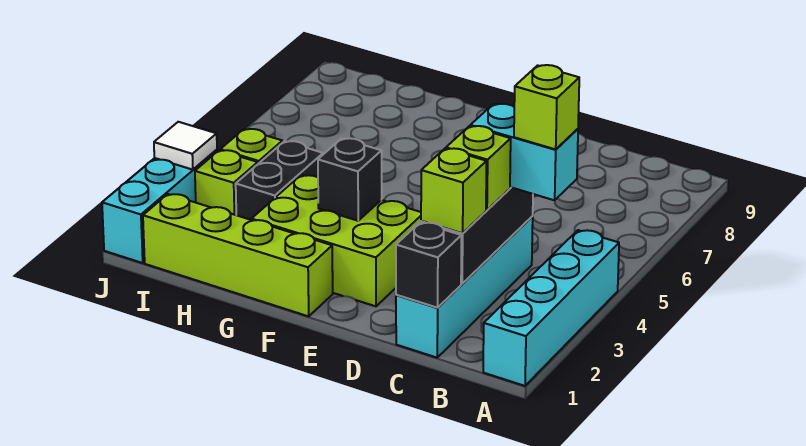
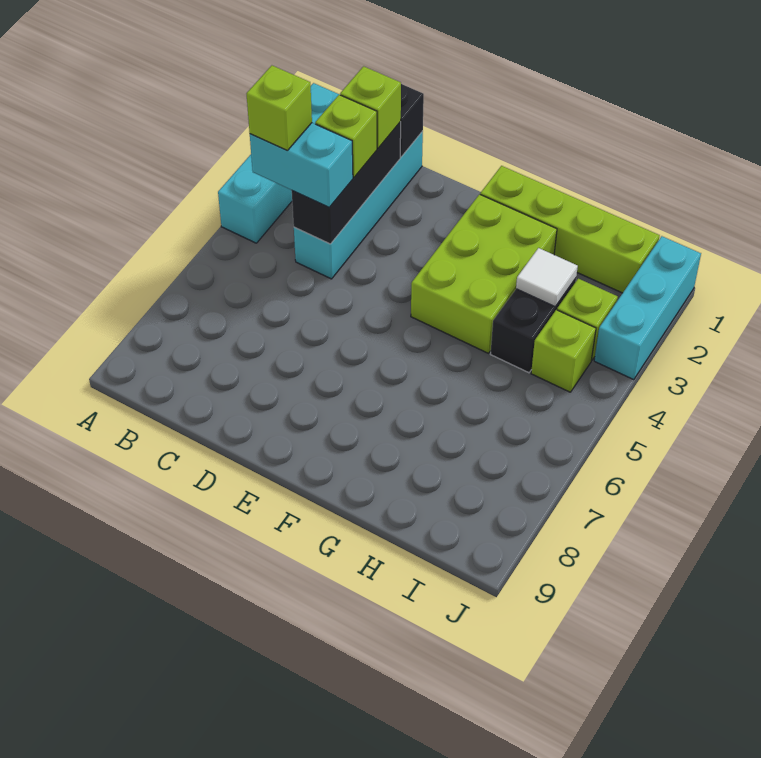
lime brick E2:G3 level 1 -> lime brick F2:G4 level 1
black brick F3 level 2 -> none
white tile J3 level 2 -> white tile H3 level 2

